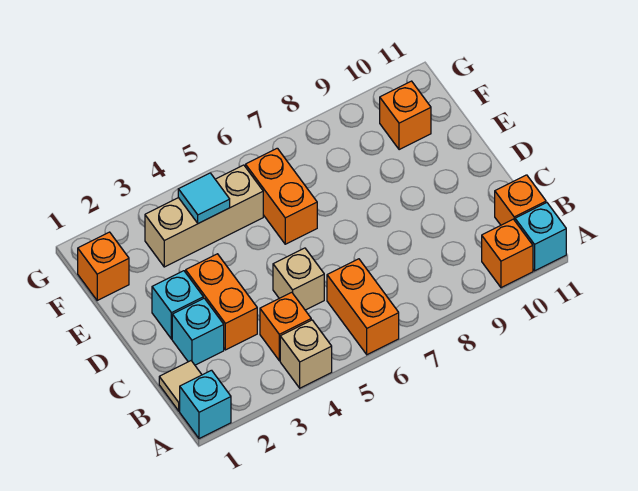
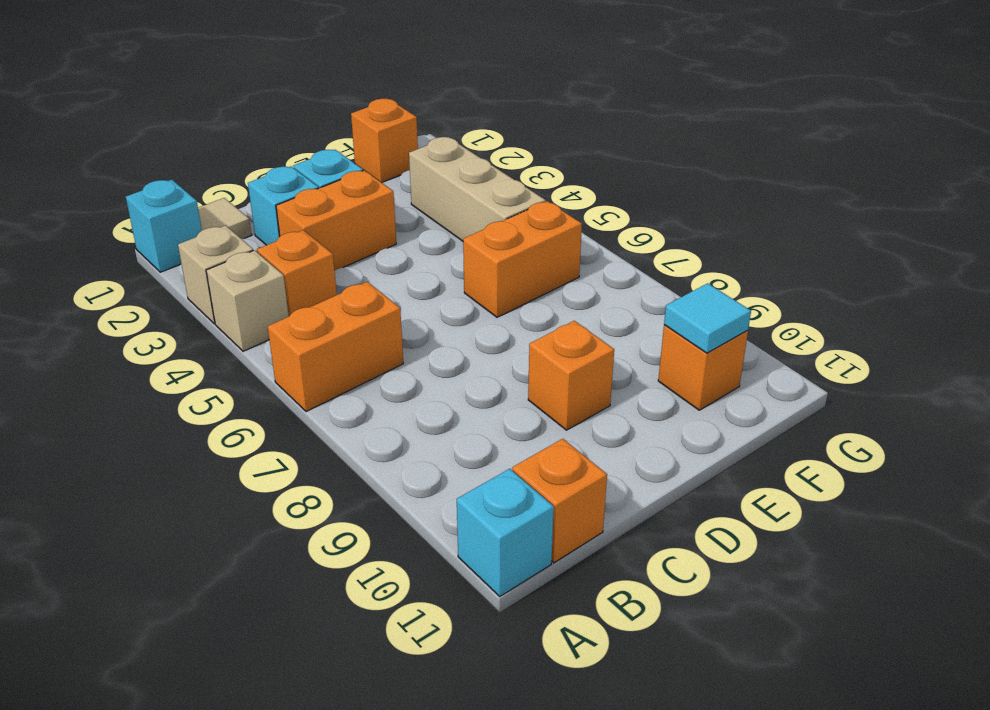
orange brick A10 level 1 -> orange brick D9 level 1
tan brick C5 level 1 -> tan brick A3 level 1
cyan tile F4 level 2 -> cyan tile F10 level 2

